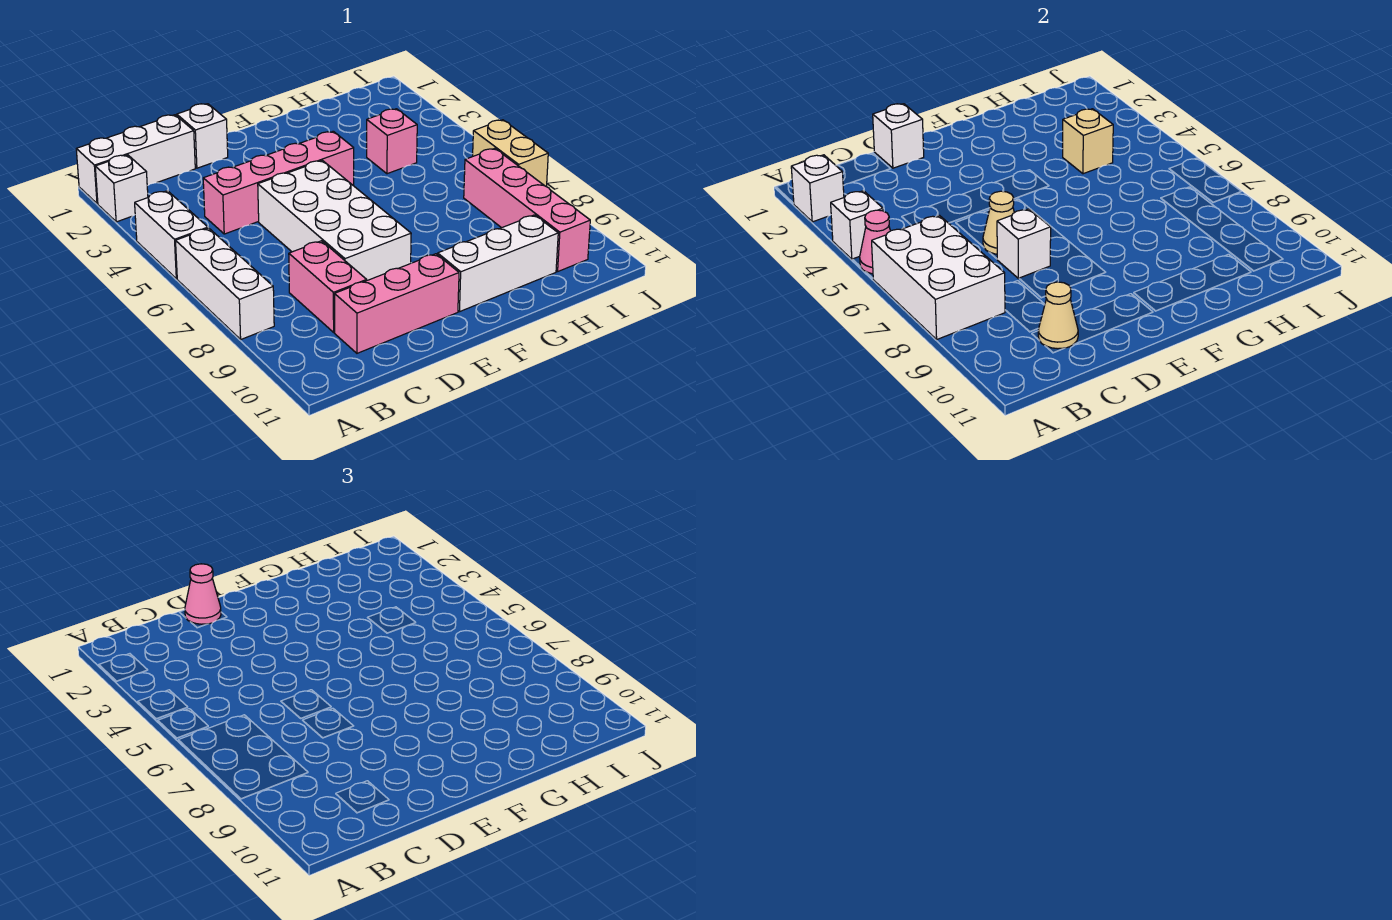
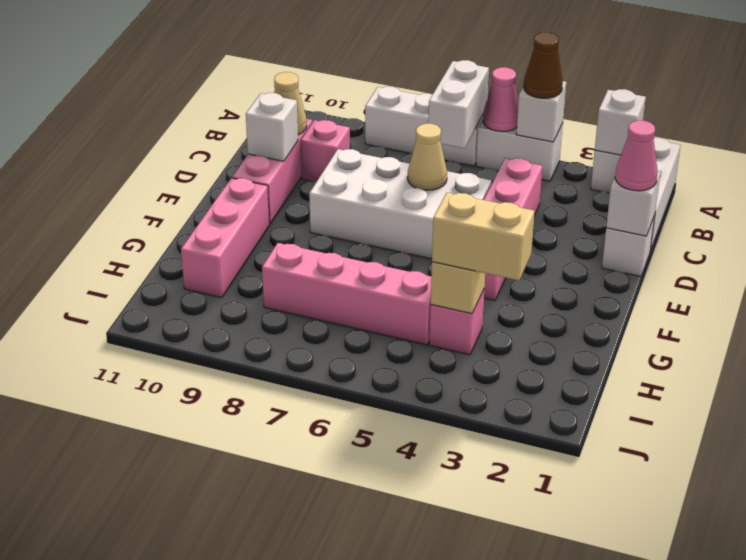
none -> brown cone A4 level 3
white brick A6:B8 level 2 -> white brick A6:B6 level 2
pink brick C8:C9 level 1 -> pink brick C9 level 1
white brick D7 level 2 -> white brick D10 level 2
white brick F10:H10 level 1 -> pink brick F10:H10 level 1
pink brick I7:I10 level 1 -> pink brick H5:H8 level 1
tan brick J6:J7 level 1 -> tan brick H3:H4 level 3

